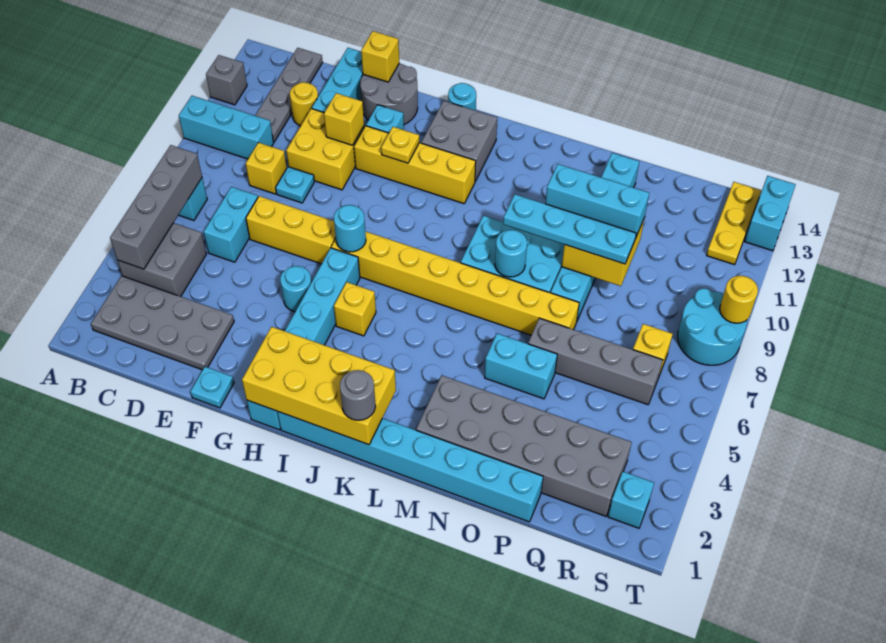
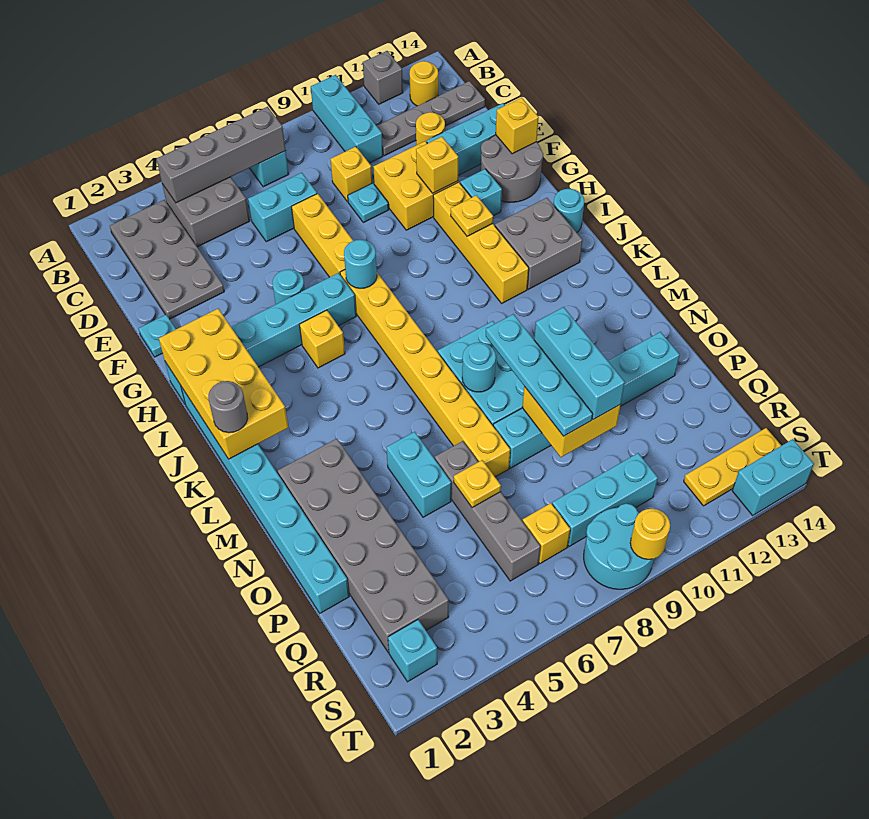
none -> yellow round brick B13 level 1
none -> yellow plate P6 level 2
none -> cyan brick R8:R10 level 1

